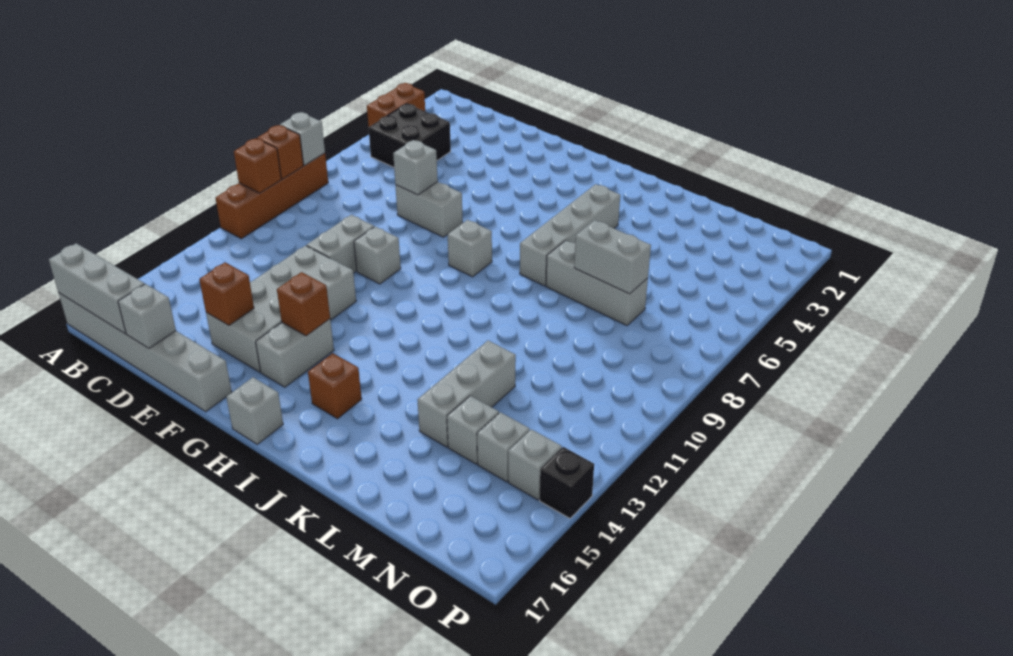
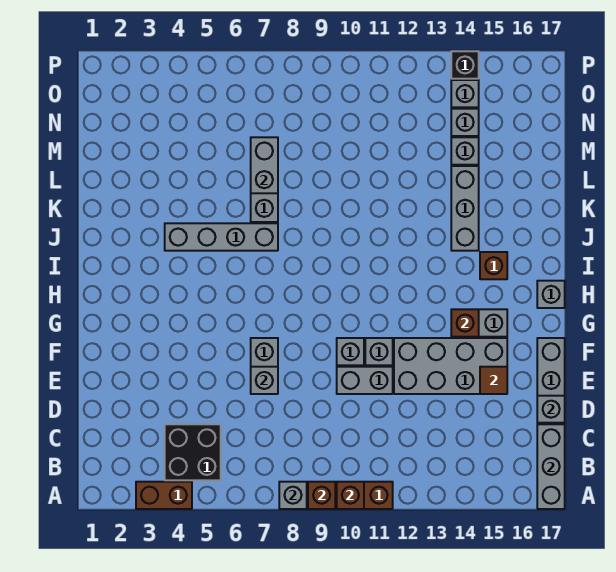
brown brick E15 level 2 -> brown tile E15 level 2
grey brick H8 level 1 -> grey brick F11 level 1
grey brick L12:L14 level 1 -> grey brick J14:L14 level 1

